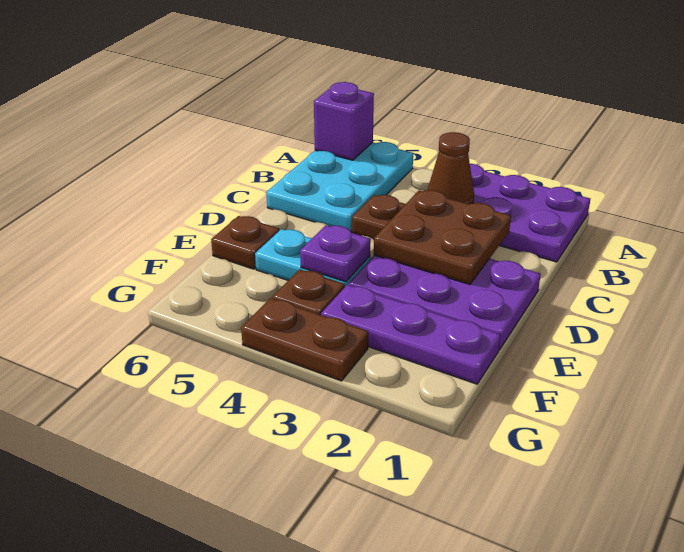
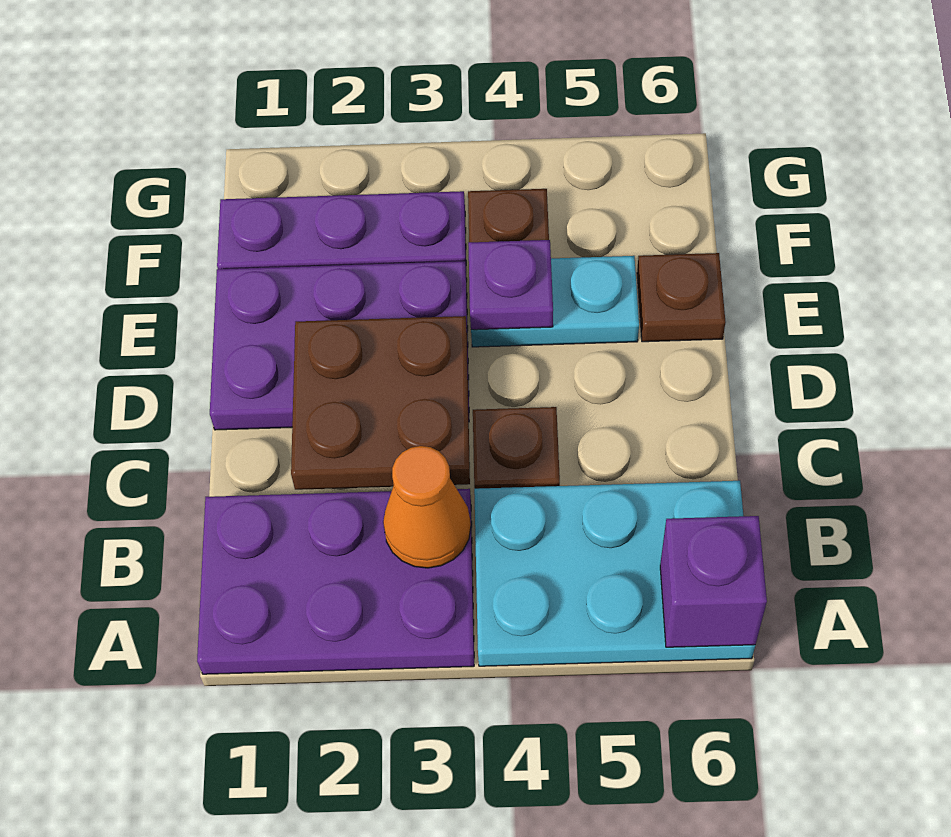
cyan plate A5:C6 level 1 -> cyan plate A4:B6 level 1
brown cone B3 level 2 -> orange cone B3 level 2
brown plate G3:G4 level 1 -> none

